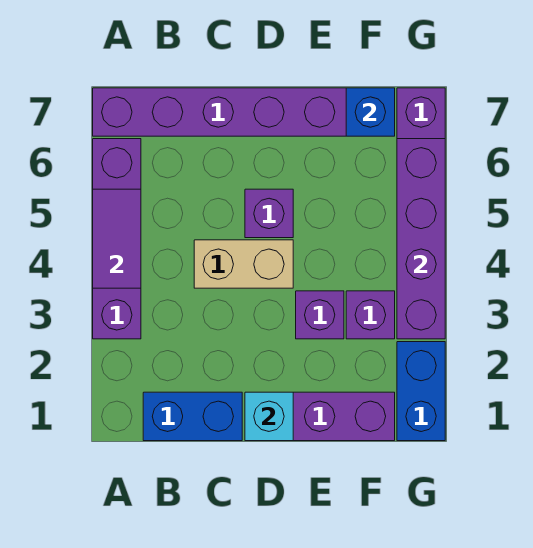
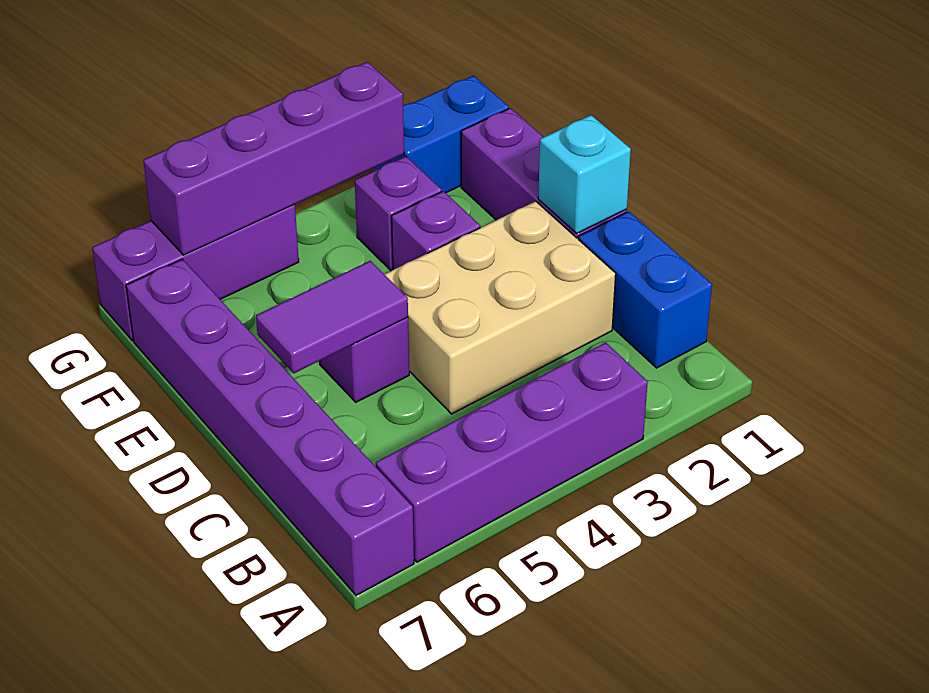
purple tile A4:A5 level 2 -> purple tile D5:D6 level 2
tan brick C4:D4 level 1 -> tan brick C2:D4 level 1
blue brick F7 level 2 -> none

